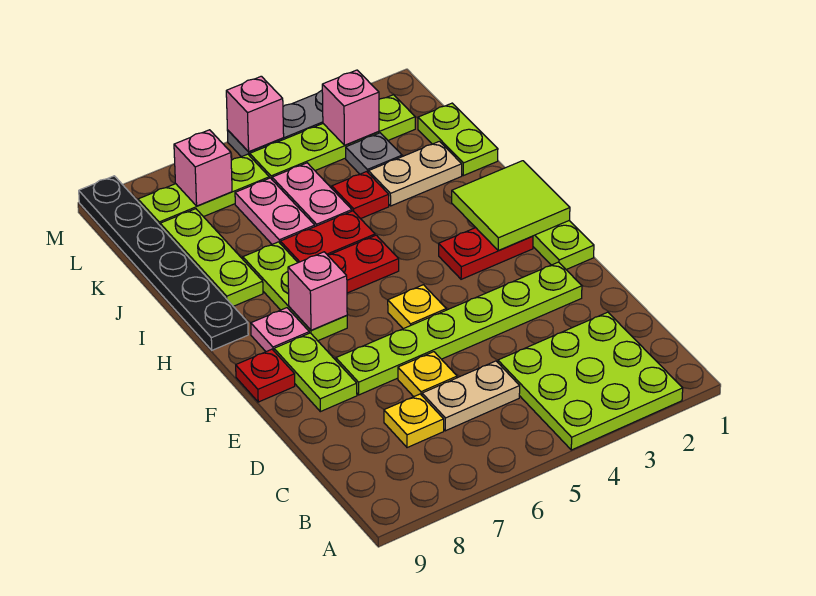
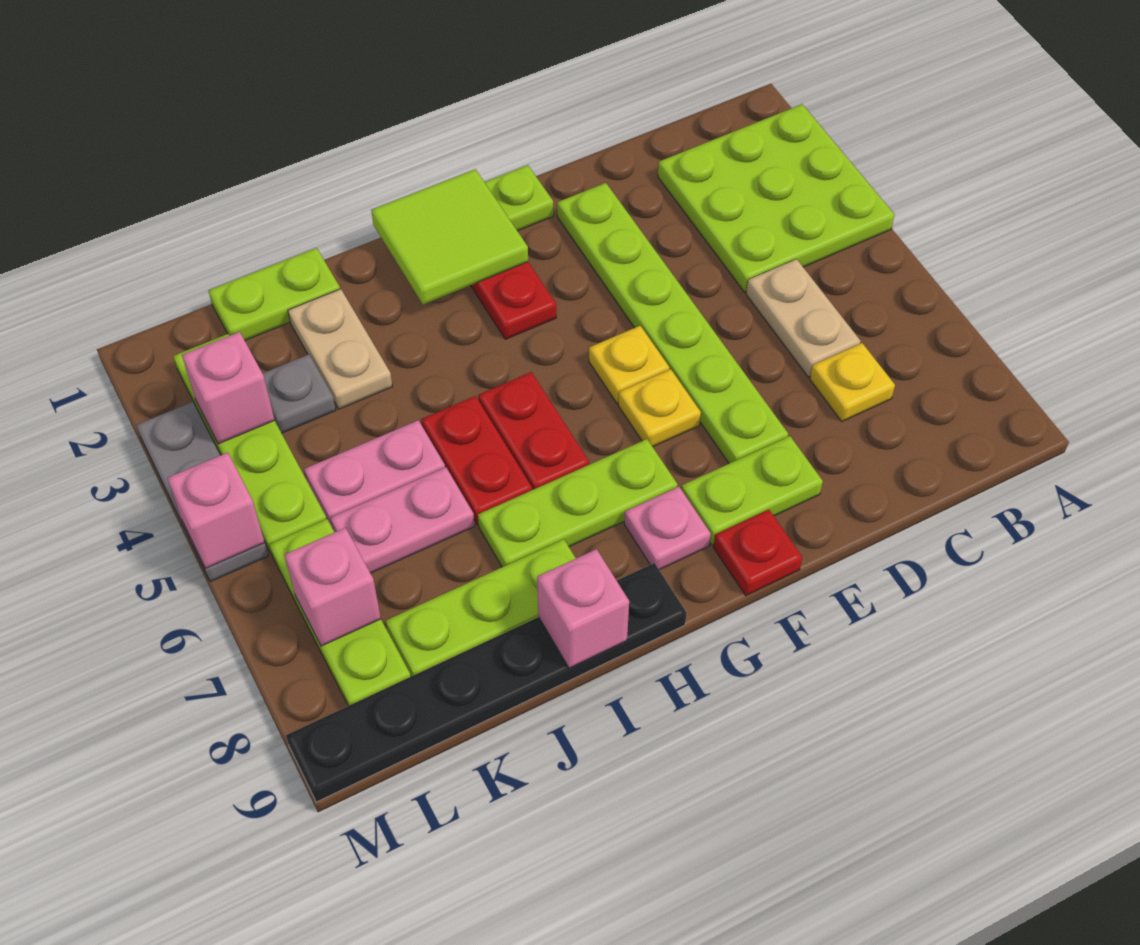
yellow plate D6 level 1 -> yellow plate F6 level 1
pink brick G7 level 2 -> pink brick I9 level 2
red plate J4 level 1 -> none

